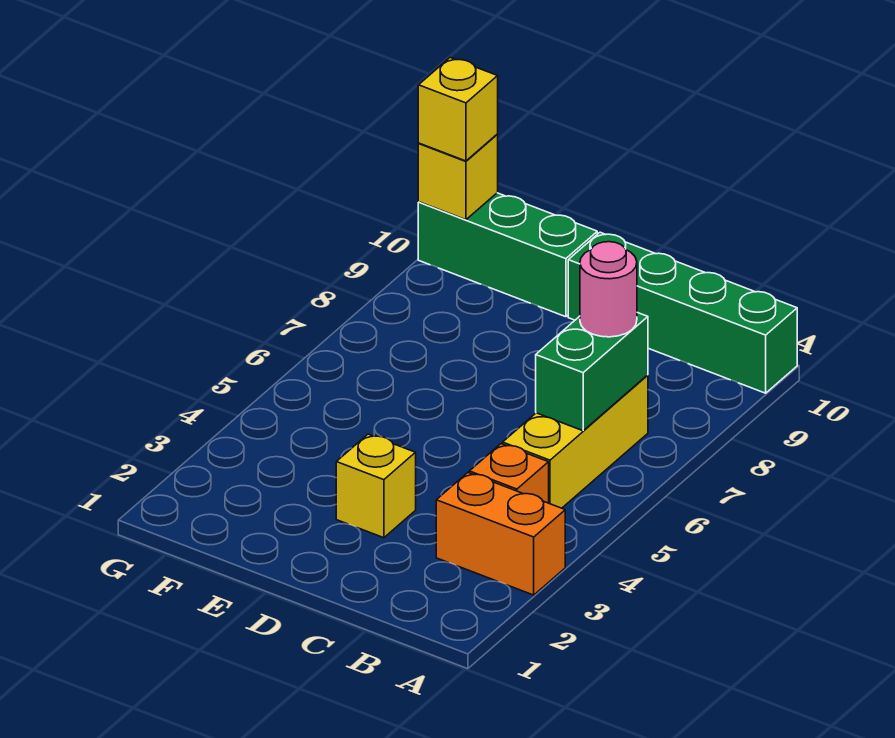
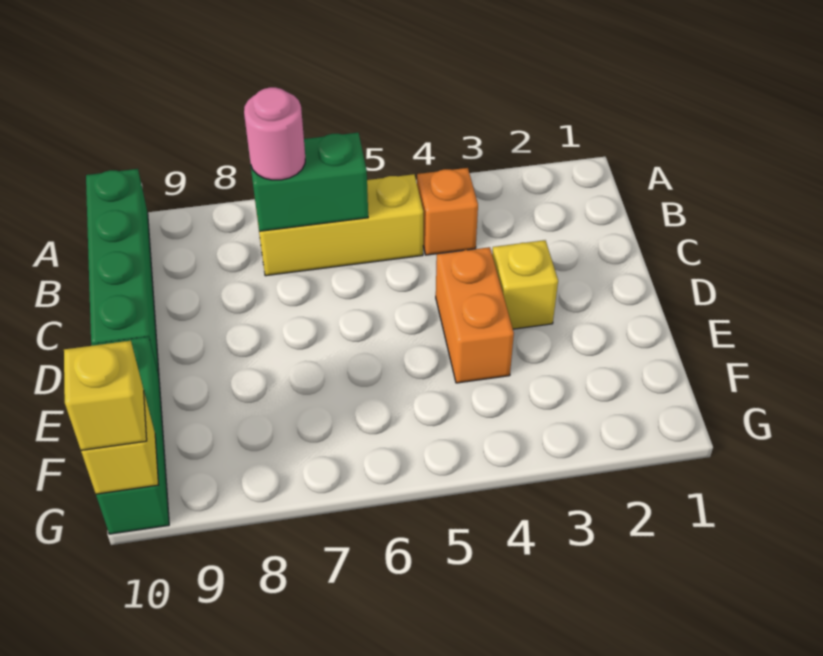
orange brick A3:B3 level 1 -> orange brick D4:E4 level 1

